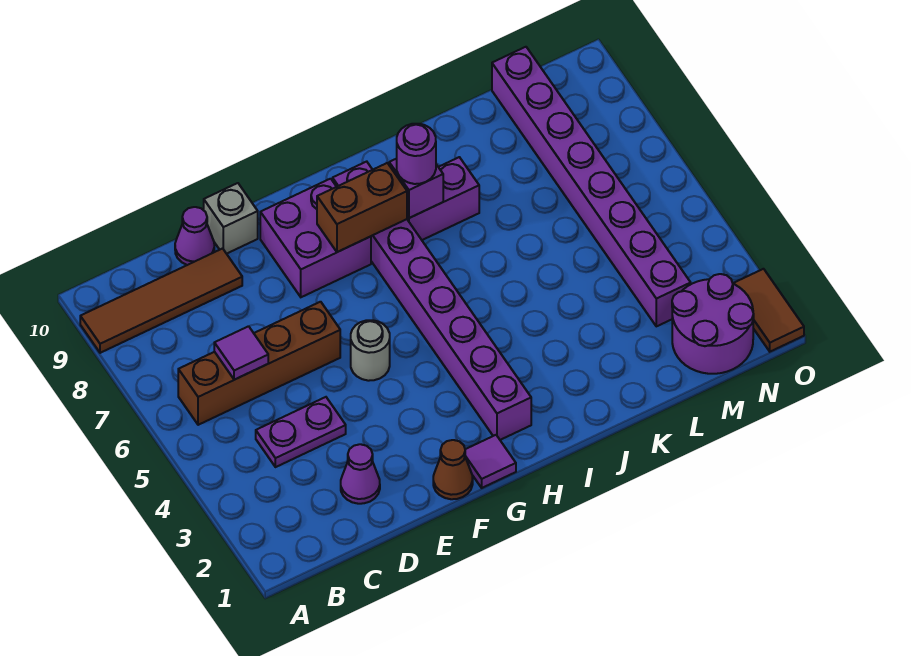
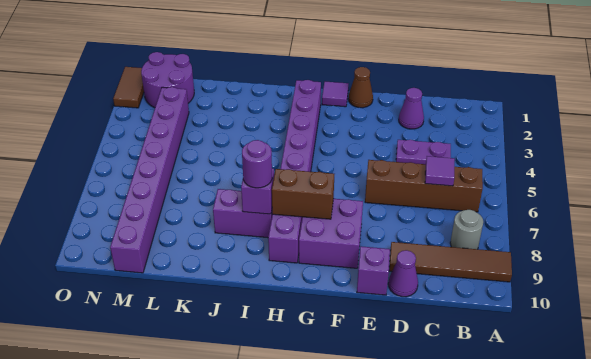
grey brick E10 level 1 -> purple brick E10 level 1
grey round brick F5 level 1 -> grey round brick B8 level 1

